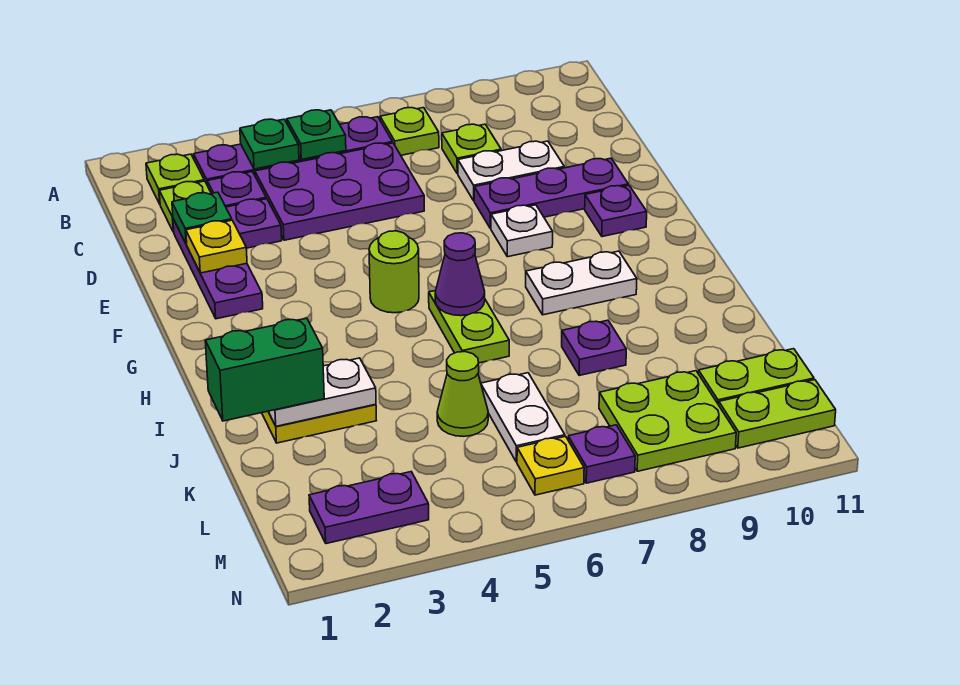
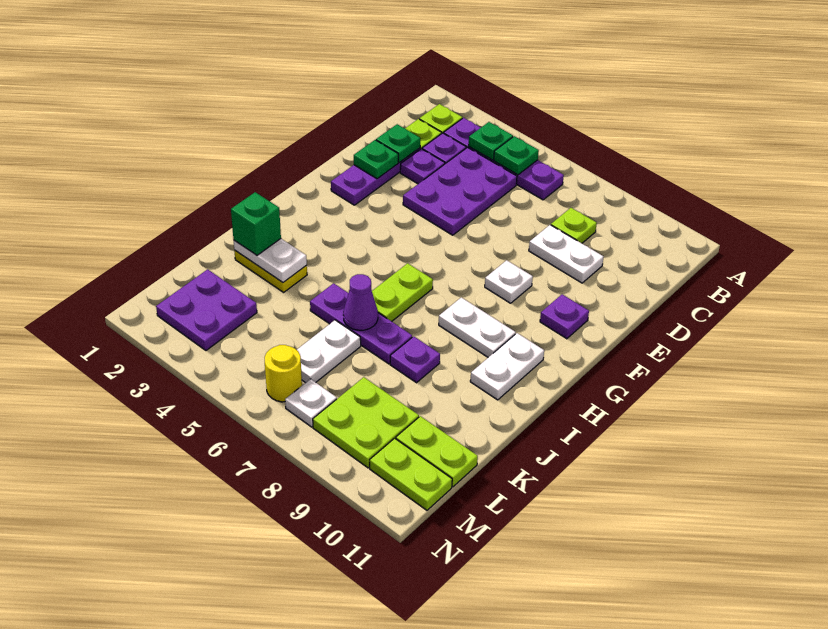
lime plate B7 level 1 -> none
purple plate C4:D6 level 1 -> purple plate C4:E5 level 1
yellow plate E2 level 2 -> green plate E2 level 2
purple plate E8:E10 level 1 -> purple plate J5:J7 level 1
lime round brick G5 level 1 -> none
purple cone H6 level 2 -> purple cone J6 level 2
none -> white plate H10:I10 level 1
green brick J1:J2 level 3 -> green brick J2 level 3
lime cone K5 level 1 -> none
purple plate M2:M3 level 1 -> purple plate L2:M3 level 1
yellow plate M6 level 1 -> yellow round brick M6 level 1
purple plate M7 level 1 -> white plate M7 level 1

